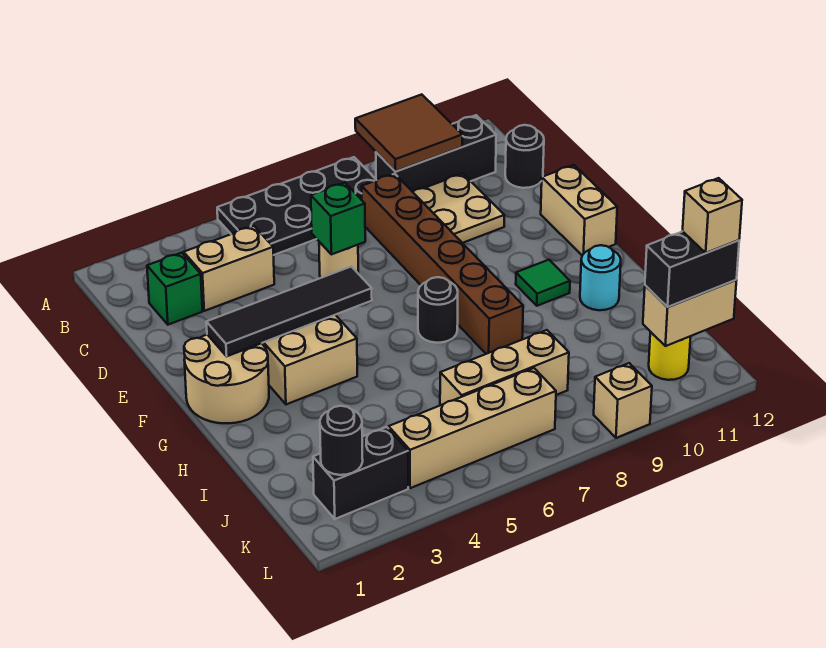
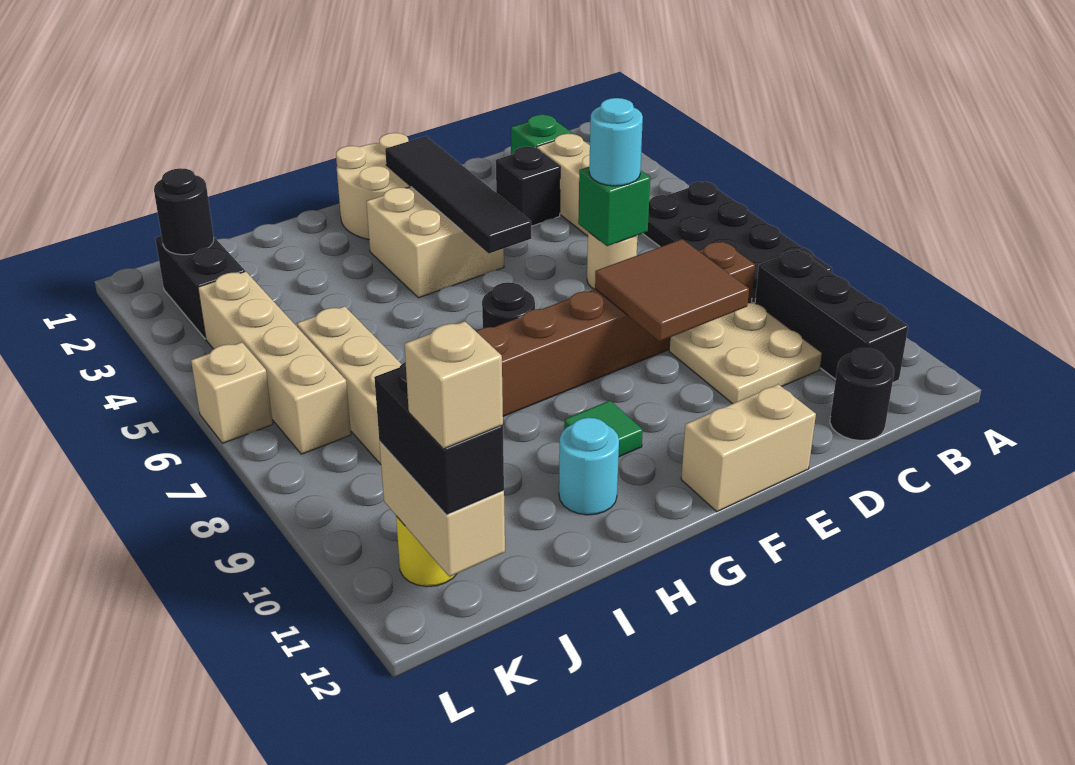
brown tile A9:B10 level 2 -> brown tile D8:E9 level 2
none -> black brick D3 level 1
none -> cyan round brick D6 level 3
tan brick L9 level 1 -> tan brick L6 level 1

